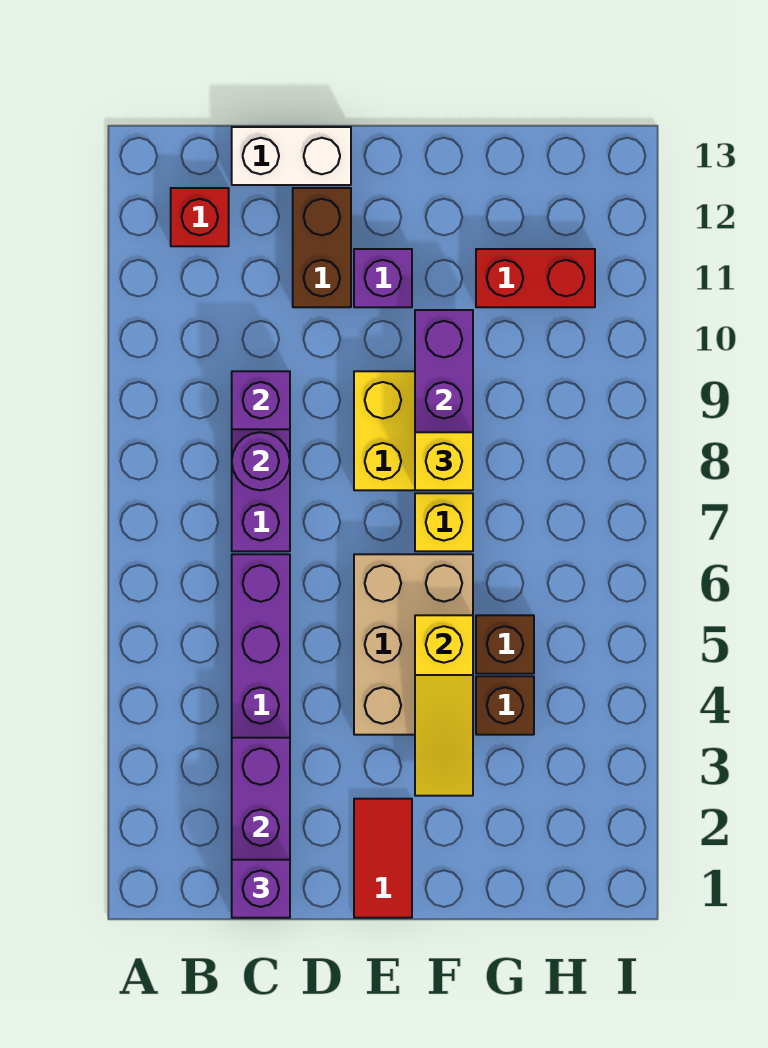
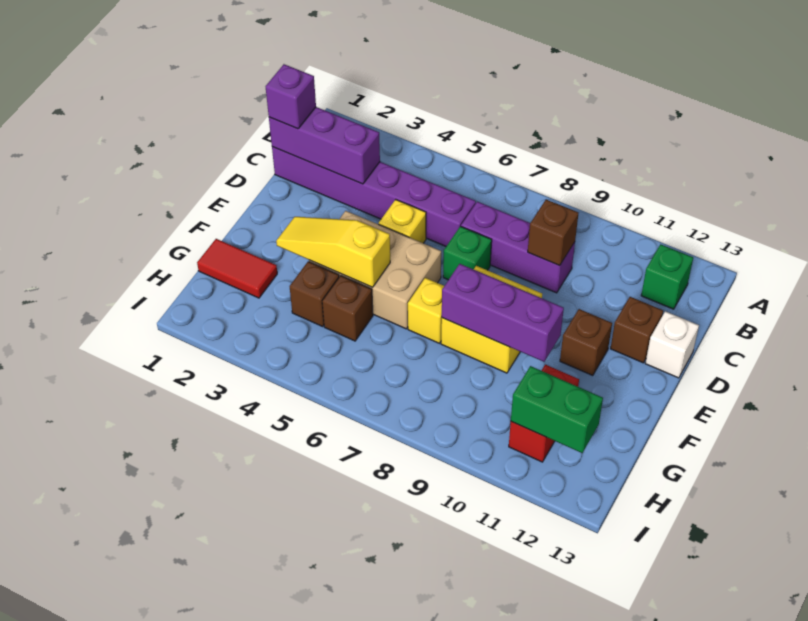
red brick B12 level 1 -> green brick B12 level 1
purple round brick C8 level 2 -> none
purple brick C9 level 2 -> brown brick C9 level 2
white brick C13:D13 level 1 -> white brick D13 level 1
none -> green brick D7 level 1
brown brick D11:D12 level 1 -> brown brick D12 level 1
red tile E1:E2 level 1 -> red tile G1:G2 level 1
purple brick E11 level 1 -> brown brick E11 level 1
yellow brick F8 level 3 -> yellow brick D5 level 1
none -> green brick H11:H12 level 2

